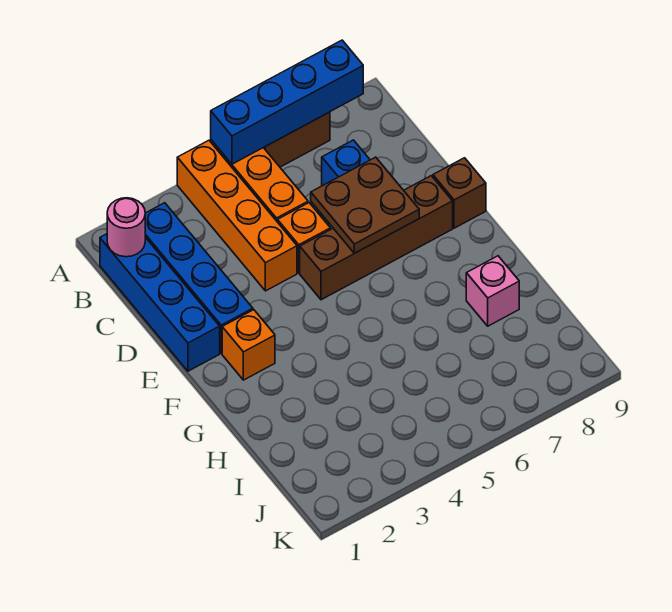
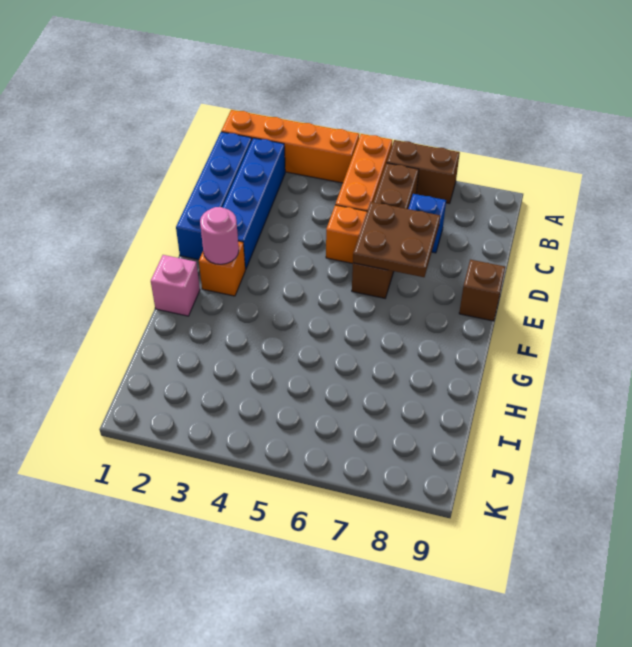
orange brick A4:D4 level 1 -> orange brick A1:A4 level 1
blue brick A5:A8 level 2 -> none
pink round brick B1 level 2 -> pink round brick F2 level 2
brown brick E5:E8 level 1 -> brown brick B6:E6 level 1
pink brick H8 level 1 -> pink brick G1 level 1

